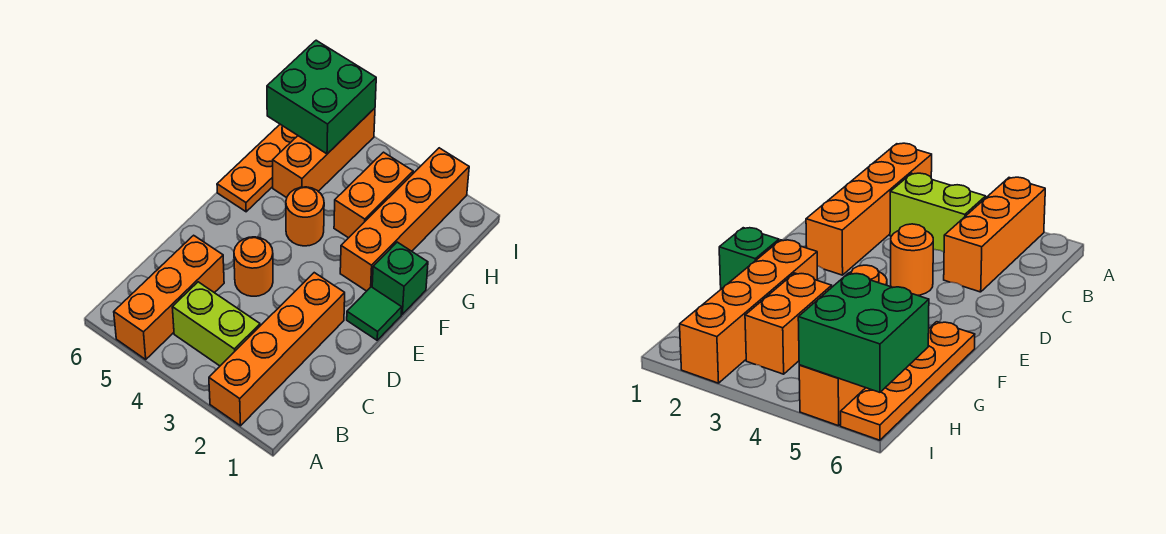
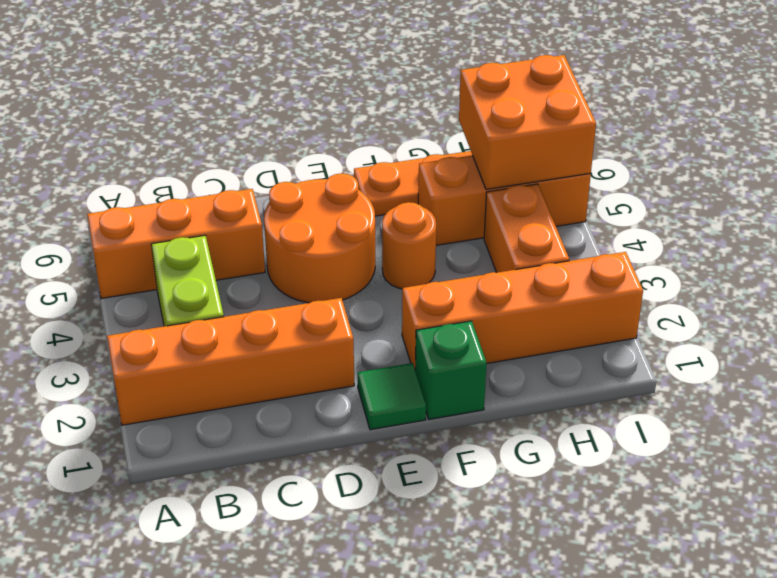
orange round brick D4 level 1 -> orange round brick D4:E5 level 1
orange brick G3:H3 level 1 -> orange brick H3:H4 level 1
green brick H5:I6 level 2 -> orange brick H5:I6 level 2

